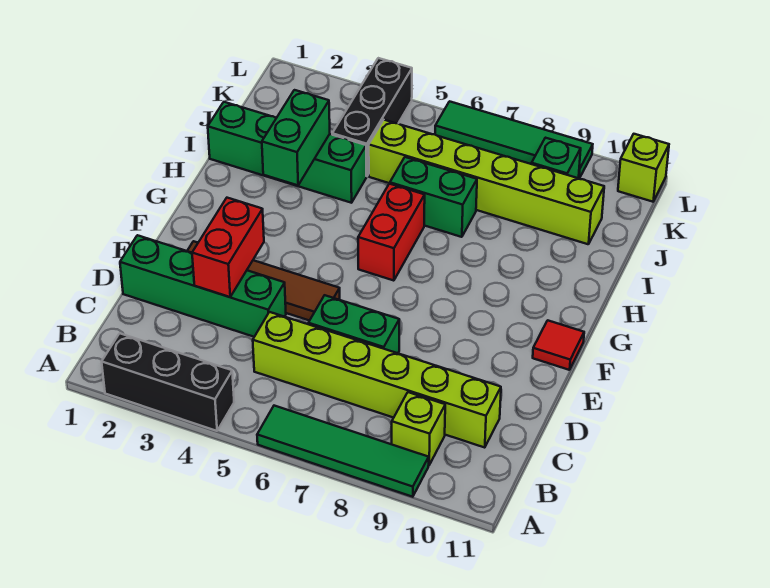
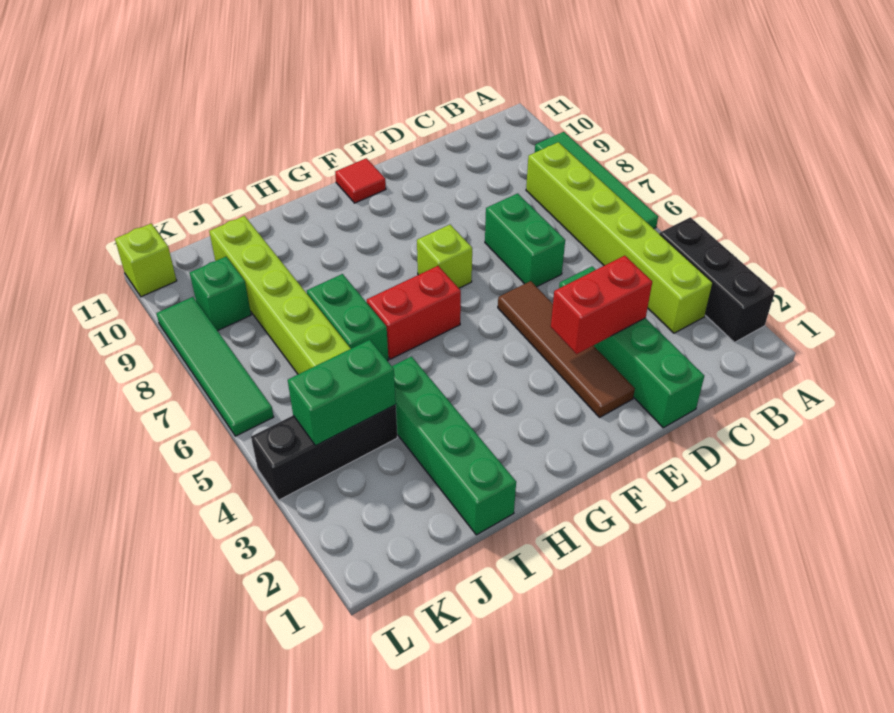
lime brick B9 level 1 -> lime brick F7 level 1
lime brick C5:C10 level 1 -> lime brick B3:B8 level 1
green brick H3:I3 level 2 -> green brick J4:K4 level 2

